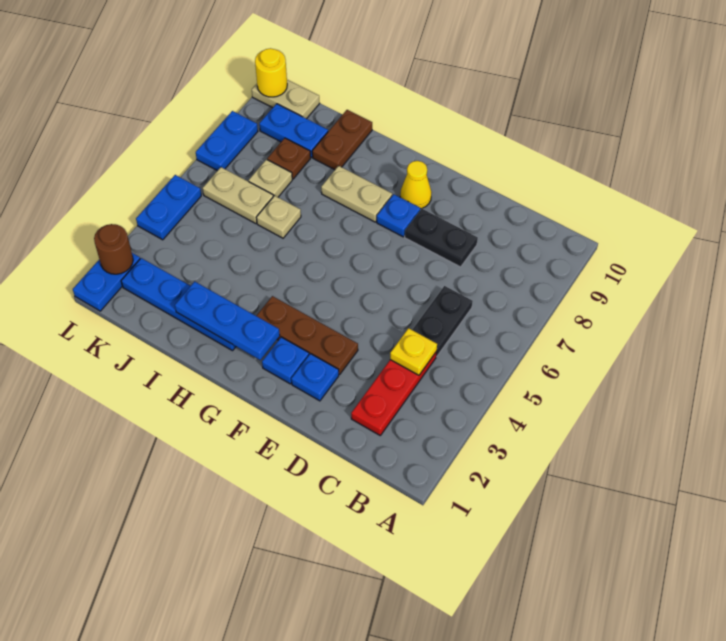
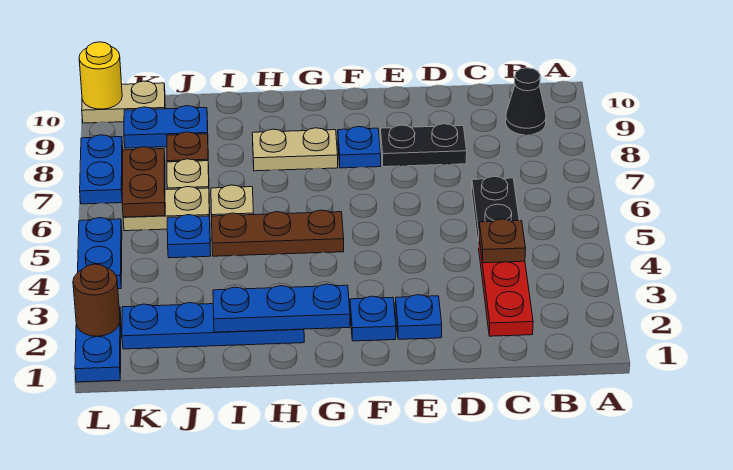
none -> black cone B9 level 1
yellow plate C4 level 2 -> brown plate C4 level 2
brown plate E3:G3 level 1 -> brown plate G5:I5 level 1
yellow cone F9 level 1 -> none
brown plate I9:I10 level 1 -> brown plate K6:K7 level 2
none -> blue plate J5 level 1

